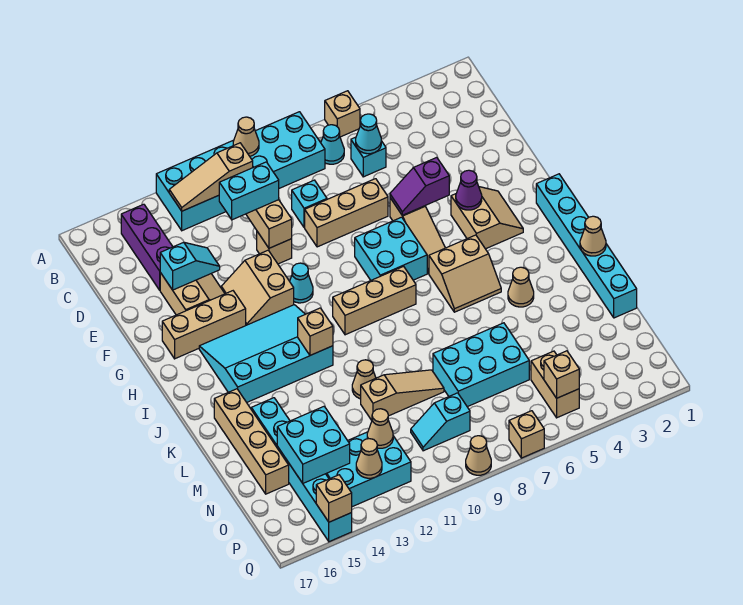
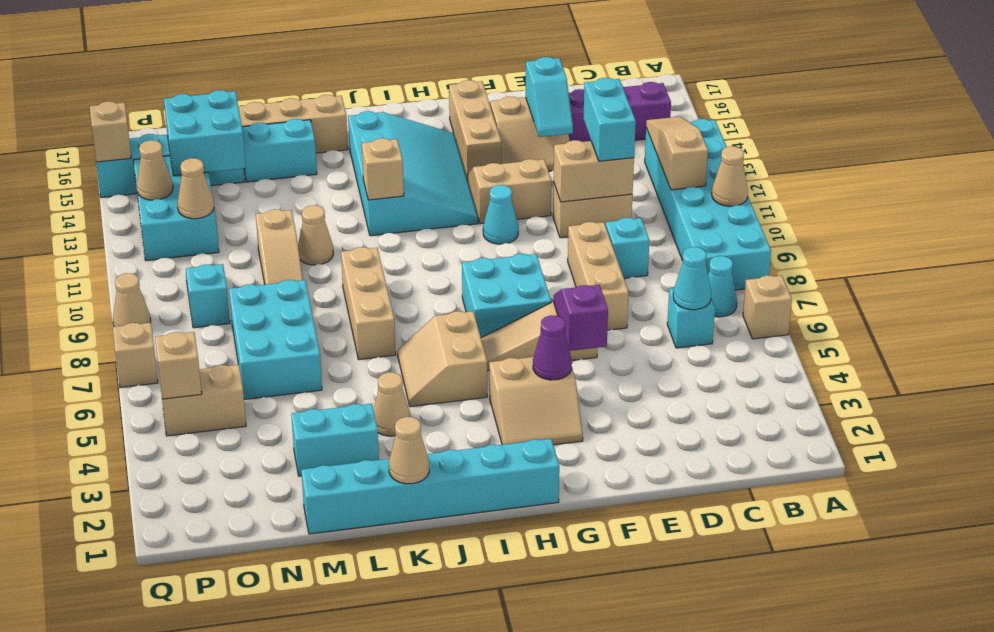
tan brick E11 level 1 -> tan brick D11:E11 level 1
tan brick I8:I10 level 1 -> tan brick K7:K9 level 1
none -> cyan brick L3:M3 level 1

